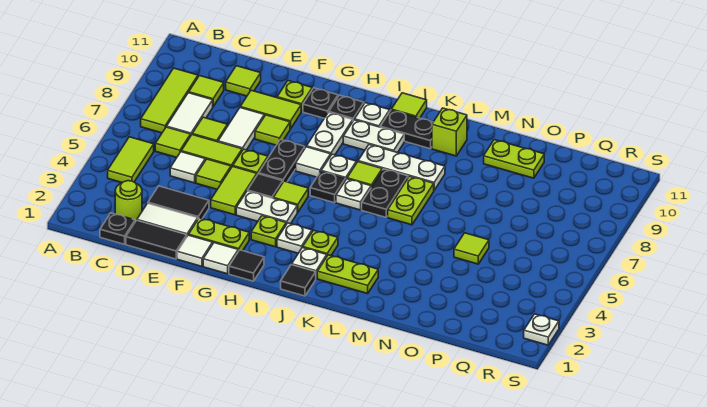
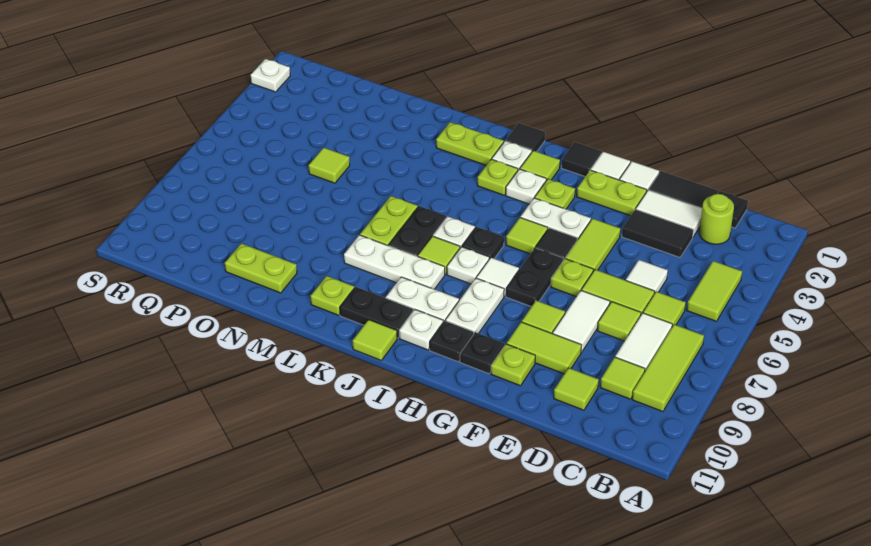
lime tile E5 level 1 -> lime tile I2 level 1
lime brick L10 level 1 -> lime plate L10 level 1

